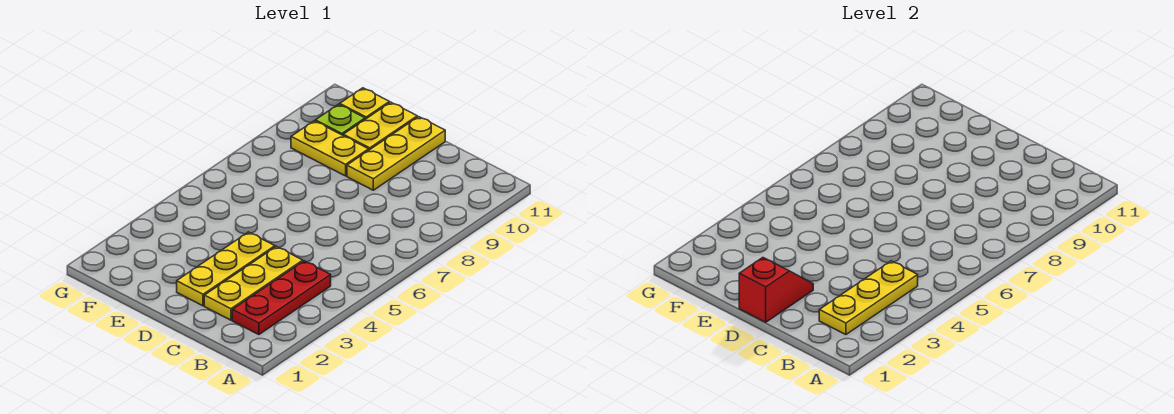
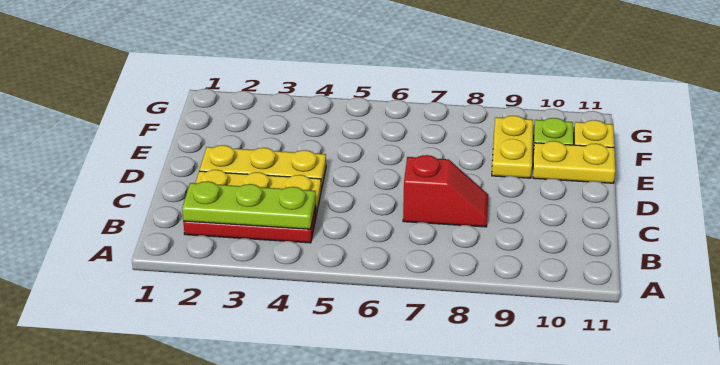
yellow plate B2:B4 level 2 -> lime plate B2:B4 level 2
red slope D1:D2 level 2 top 1 -> red slope C7:C8 level 1 top 7
yellow plate D9:D11 level 1 -> none

